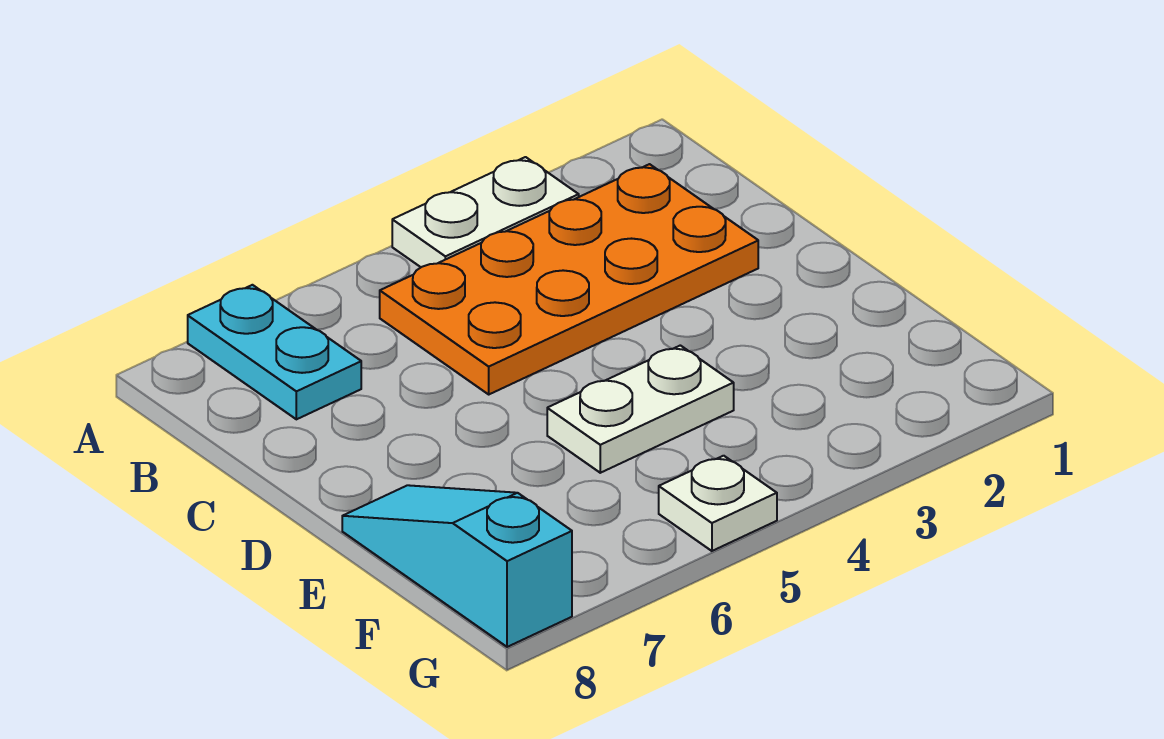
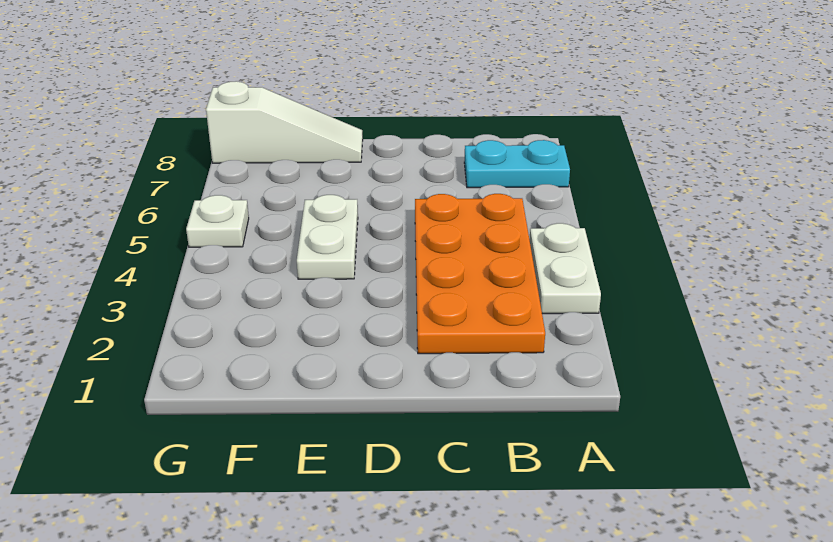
cyan slope E8:G8 level 1 top G -> white slope E8:G8 level 1 top G

